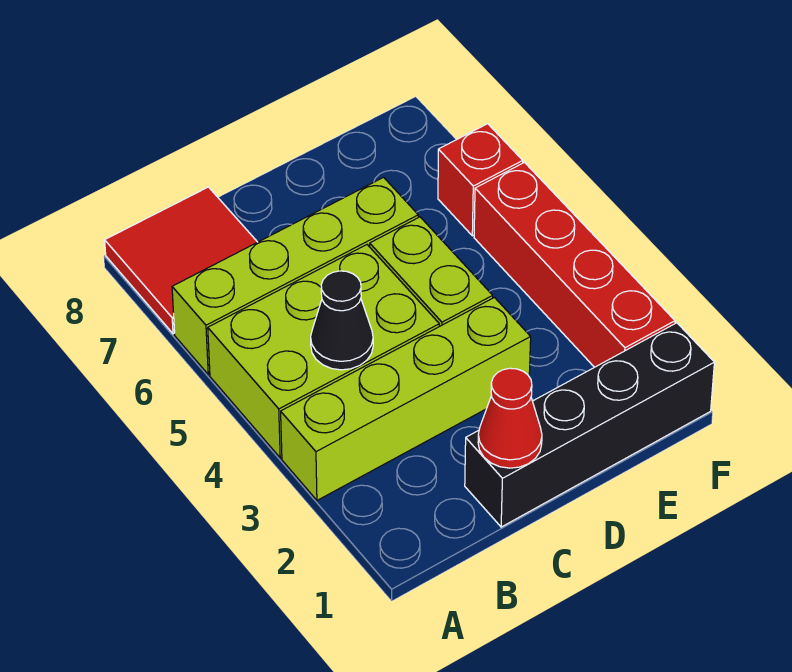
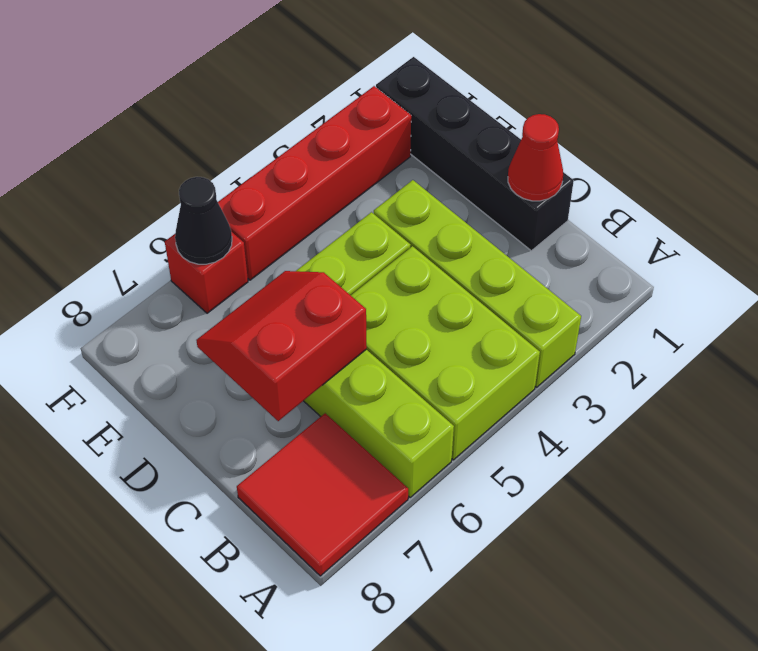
black cone B4 level 2 -> black cone F6 level 2
none -> red slope C6:D7 level 2 top C

